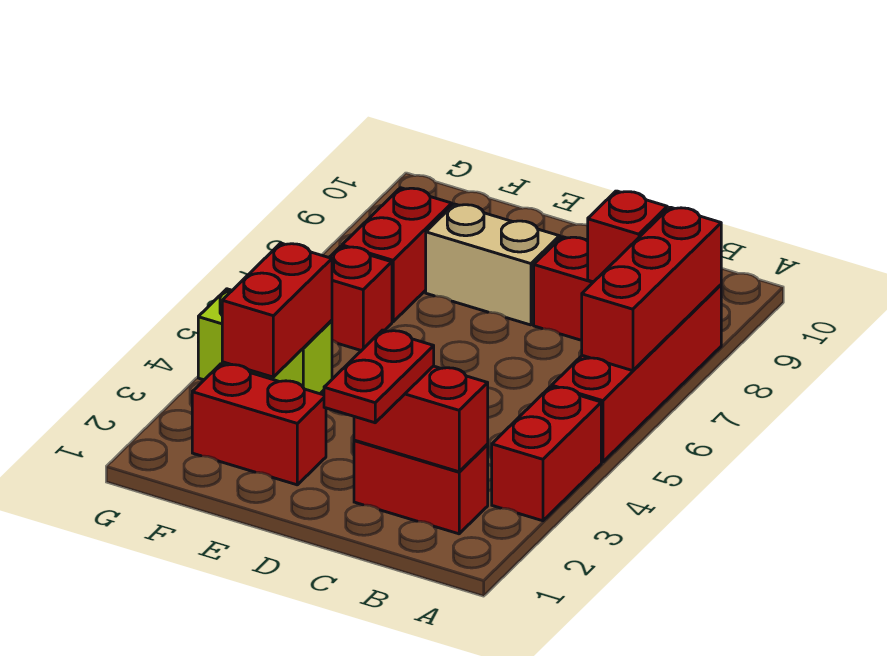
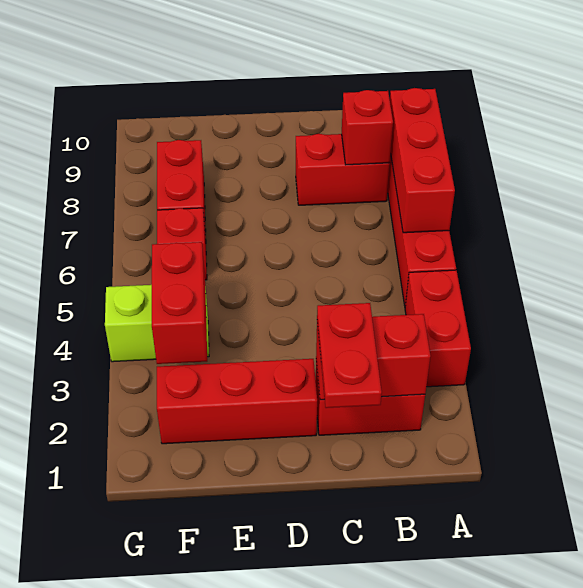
tan brick D8:E8 level 1 -> none
red brick E2:F2 level 1 -> red brick D2:F2 level 1

